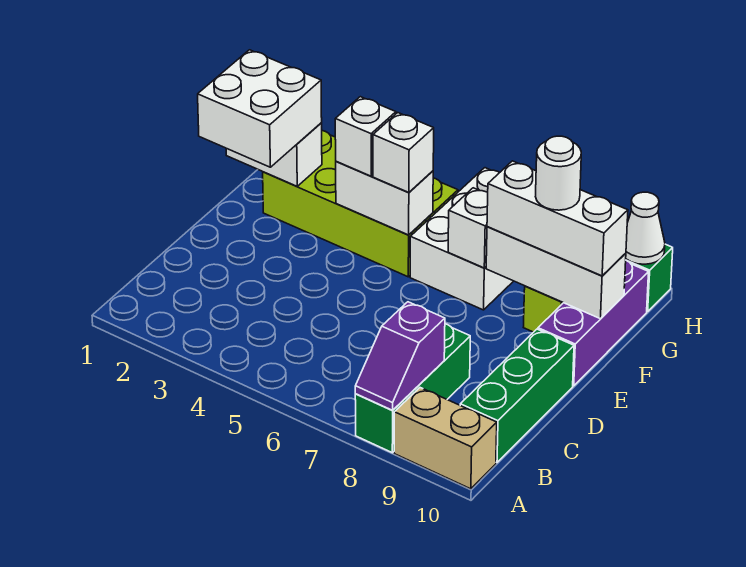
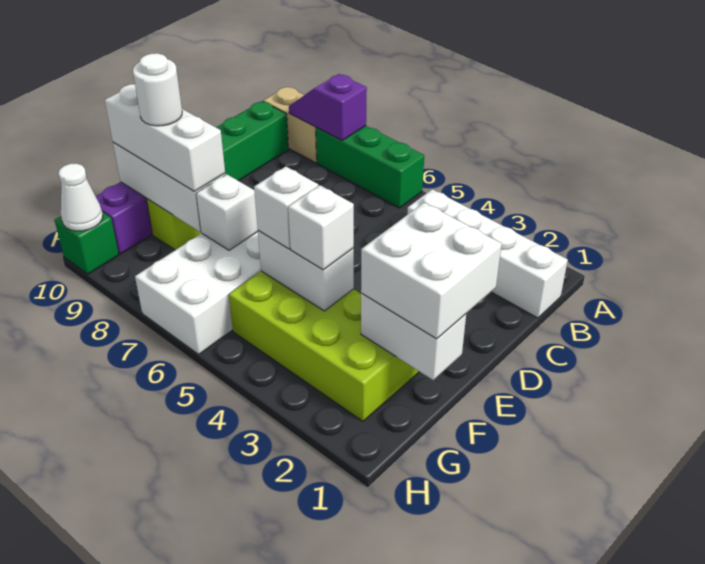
green brick A8:C8 level 1 -> green brick A6:A8 level 1
purple slope A8:B8 level 2 top B -> purple slope A8:A9 level 2 top 8
none -> white brick B1:B4 level 1

